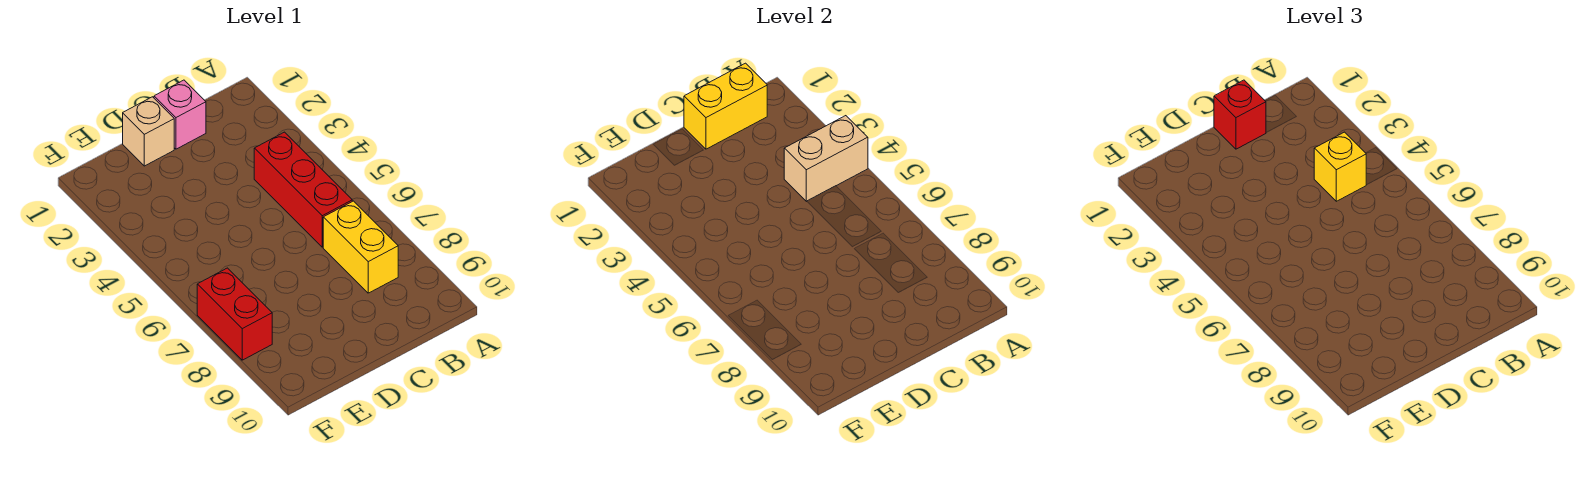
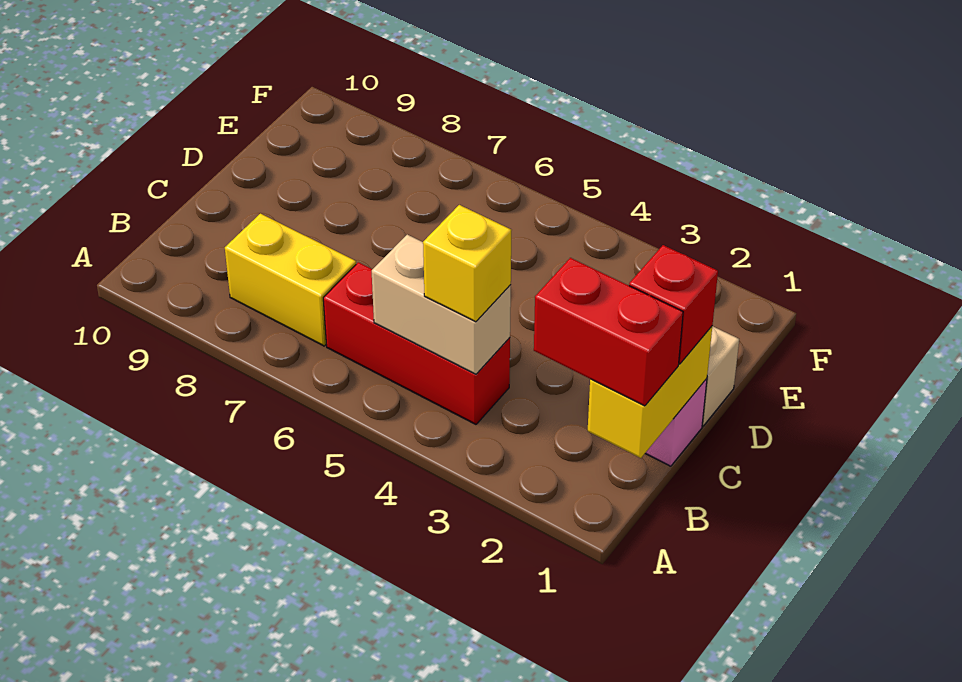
tan brick A4:B4 level 2 -> tan brick B4:B5 level 2
red brick F7:F8 level 1 -> red brick B1:B2 level 3

